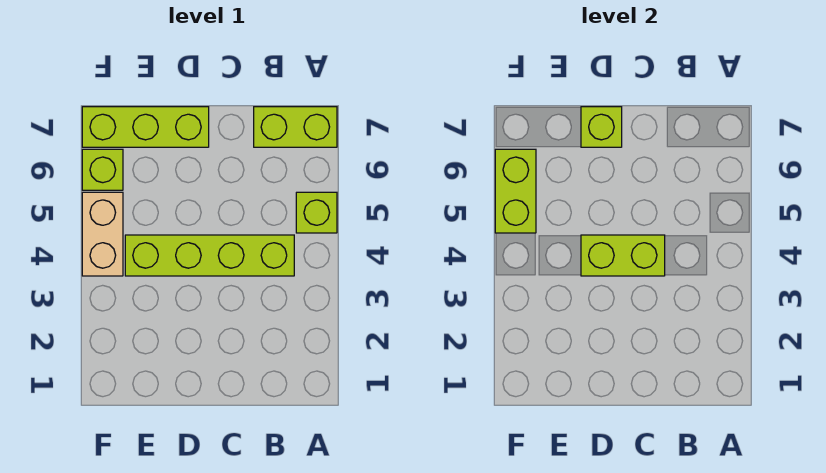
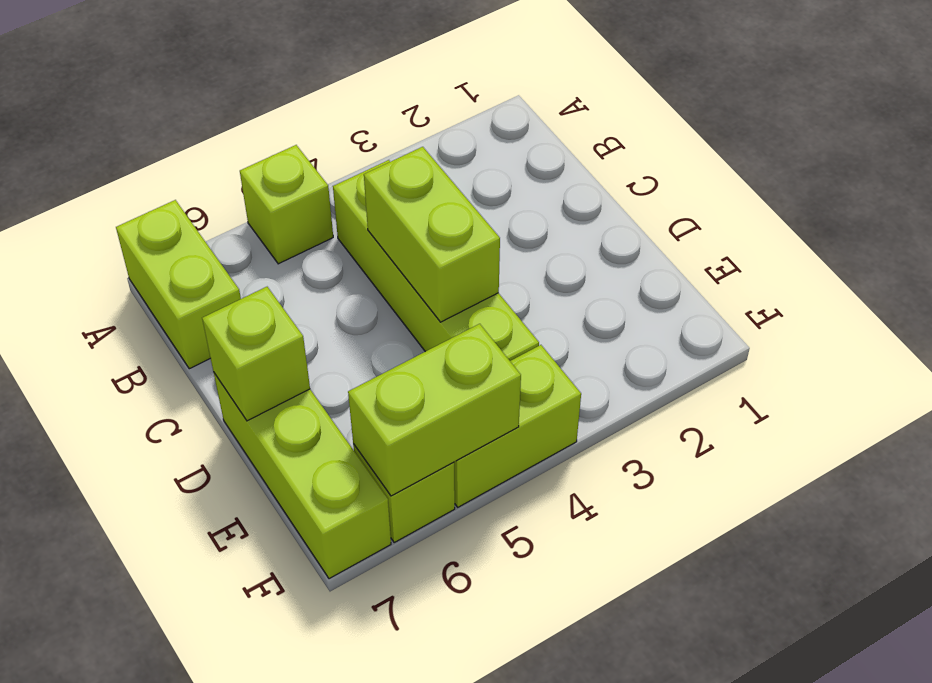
tan brick F4:F5 level 1 -> lime brick F4:F5 level 1

